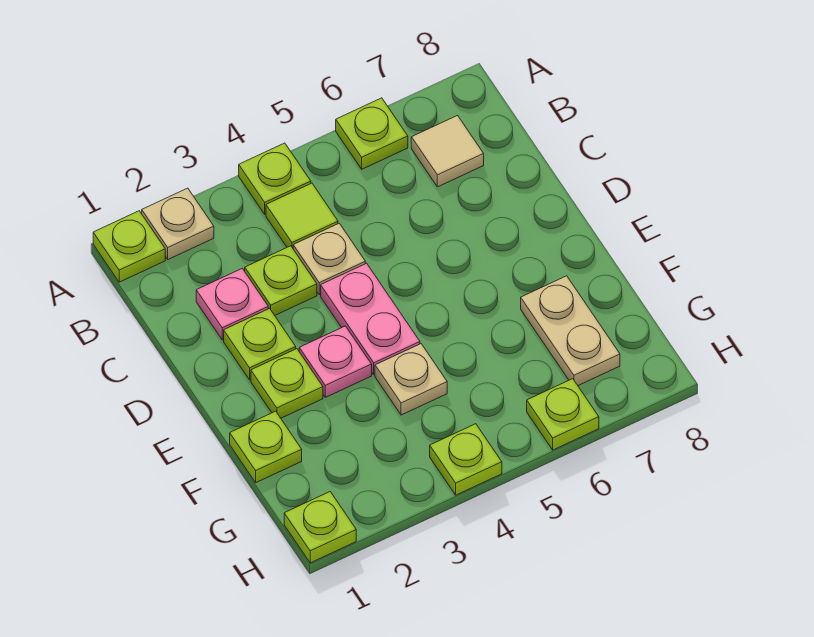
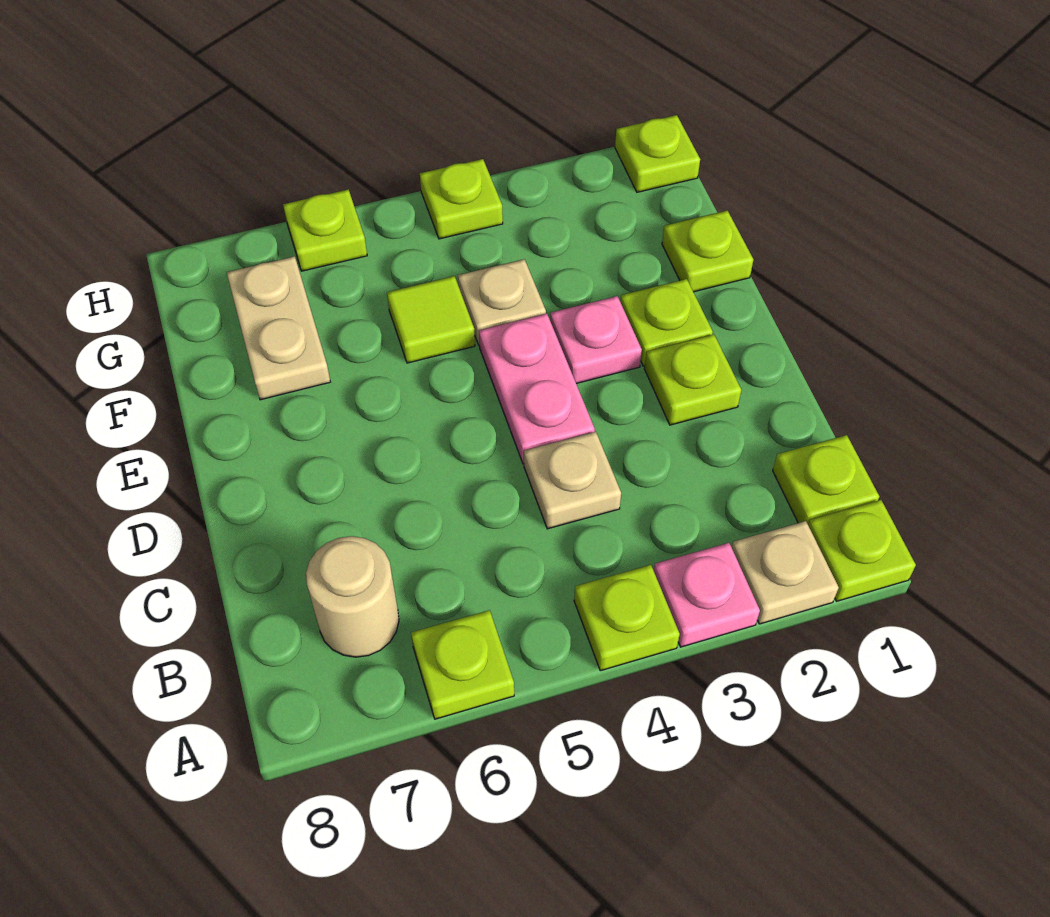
lime tile B4 level 1 -> lime tile F5 level 1
tan tile B7 level 1 -> tan round brick B7 level 1
pink plate C2 level 1 -> pink plate A3 level 1
lime plate C3 level 1 -> lime plate B1 level 1

